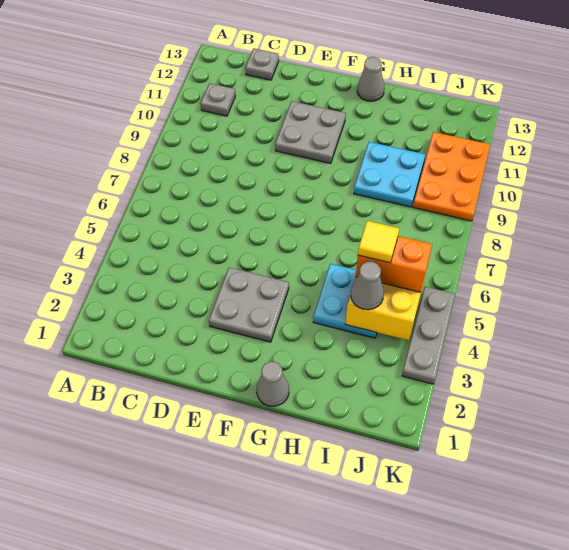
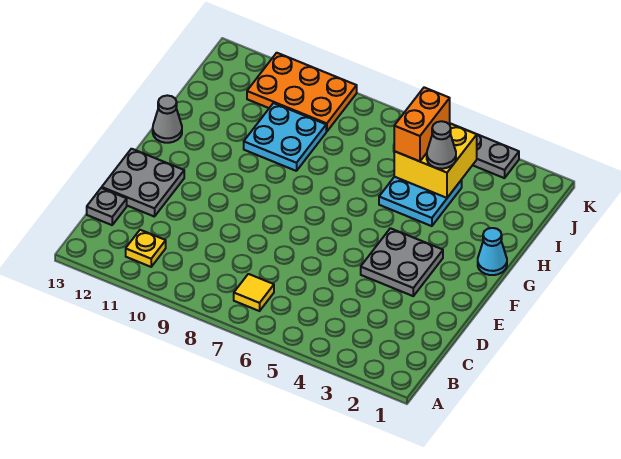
grey plate B11 level 1 -> yellow plate B11 level 1
grey plate E10:F11 level 1 -> grey plate D12:E13 level 1
grey cone G1 level 1 -> cyan cone G1 level 1
yellow tile I5 level 4 -> yellow tile B7 level 1

